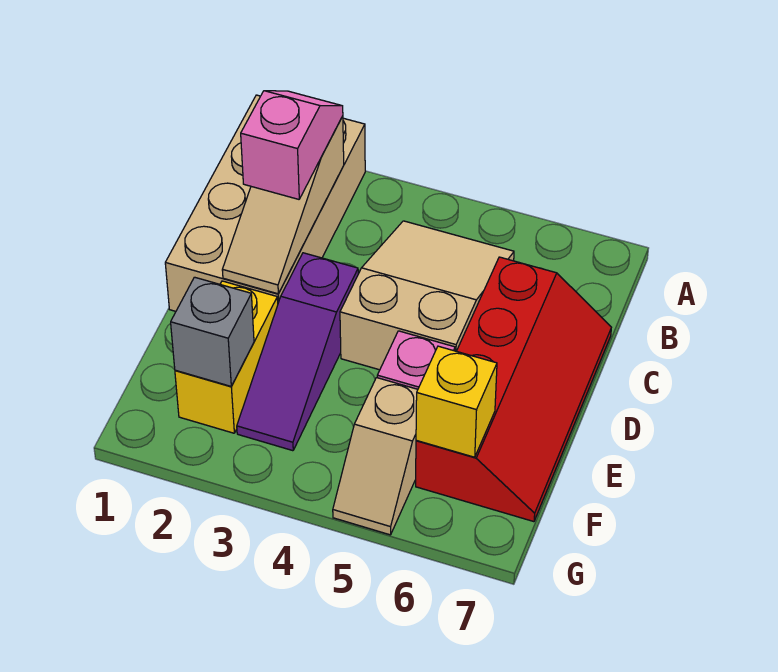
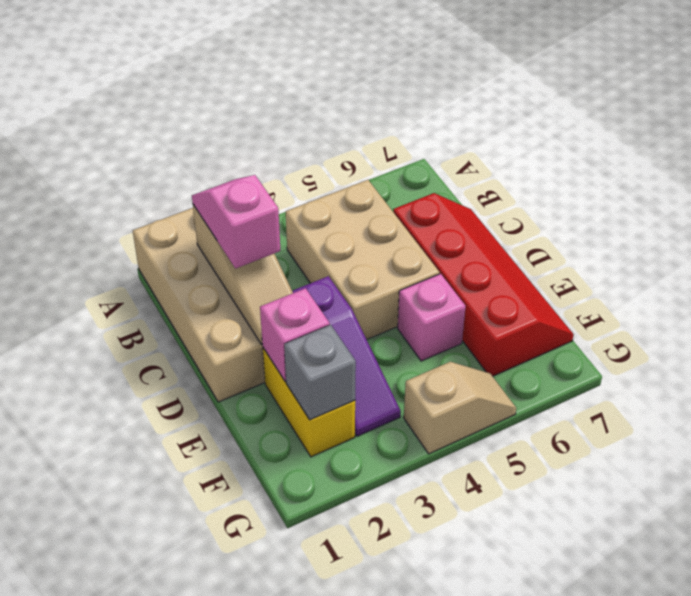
tan slope B4:D5 level 1 top D -> tan brick B4:D5 level 1
none -> pink brick E2 level 2
tan slope F5:G5 level 1 top F -> tan slope G4:G5 level 1 top 4
yellow brick F6 level 2 -> none

